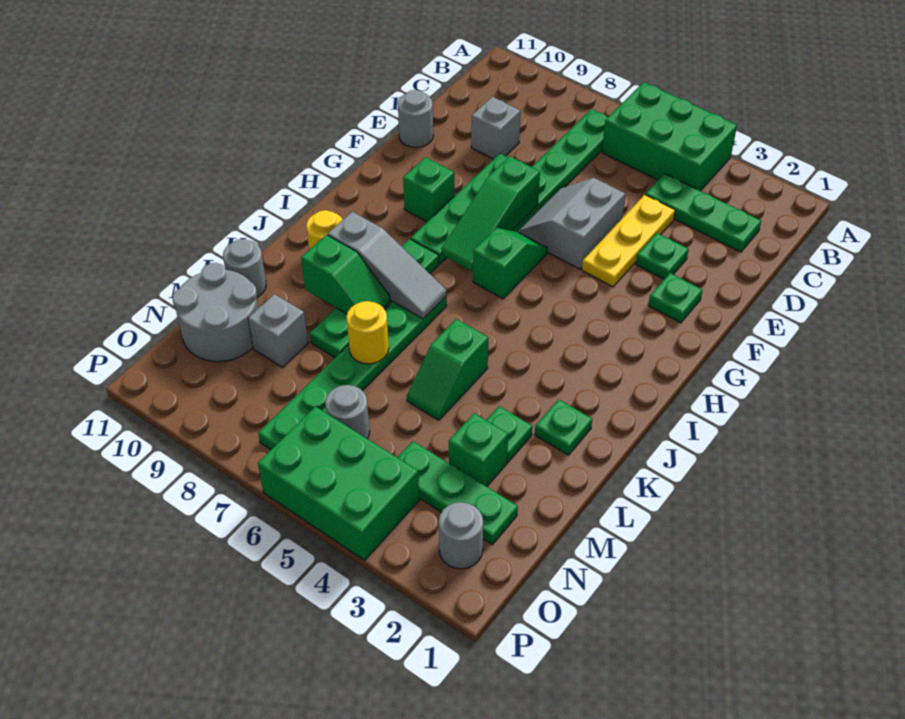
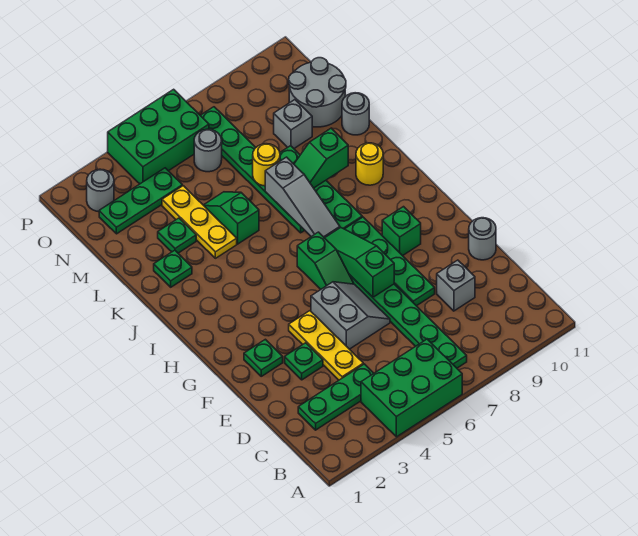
grey slope J7:J9 level 2 top 9 -> grey slope I7:K7 level 2 top K
none -> yellow plate K4:M4 level 1
green brick M3 level 1 -> none

